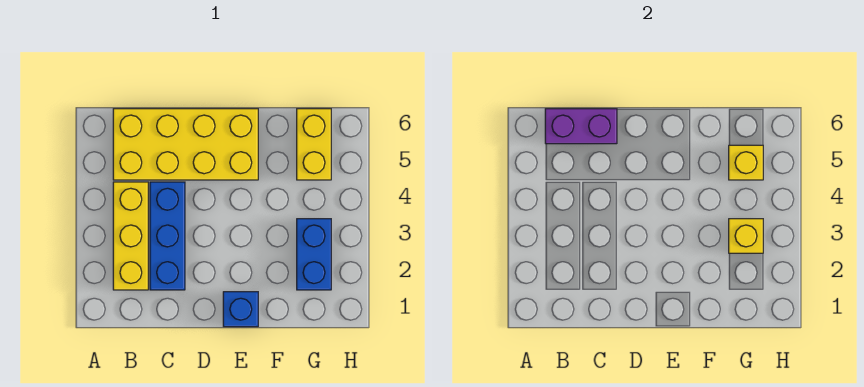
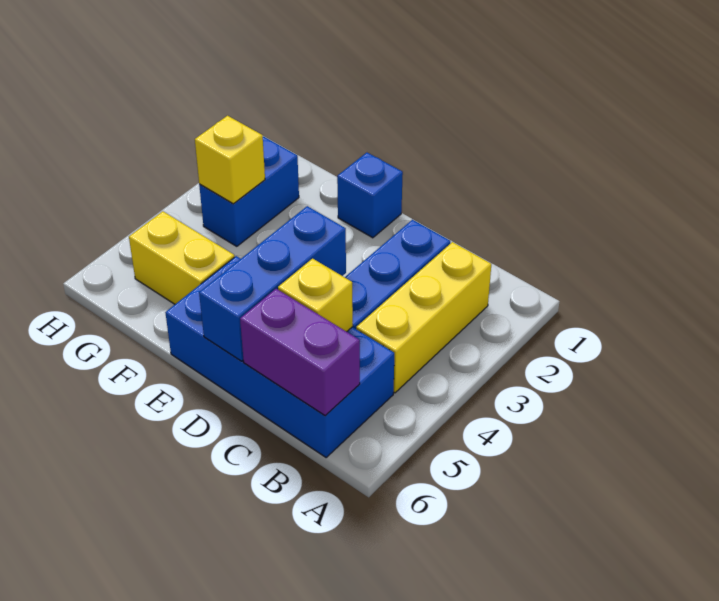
yellow brick B5:E6 level 1 -> blue brick B5:E6 level 1
none -> blue brick D4:D6 level 2
yellow brick G5:G6 level 1 -> yellow brick F5:G5 level 1
yellow brick G5 level 2 -> yellow brick C5 level 2

